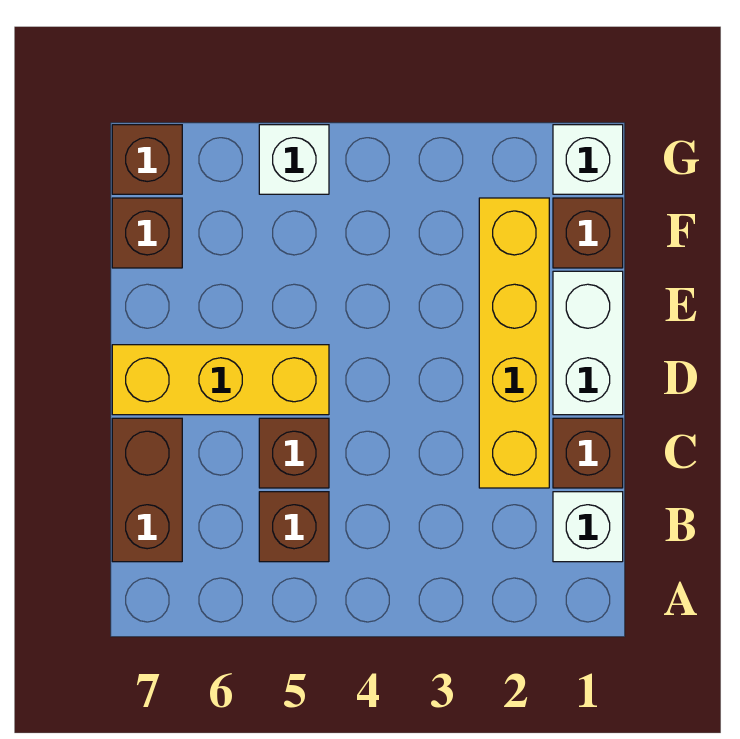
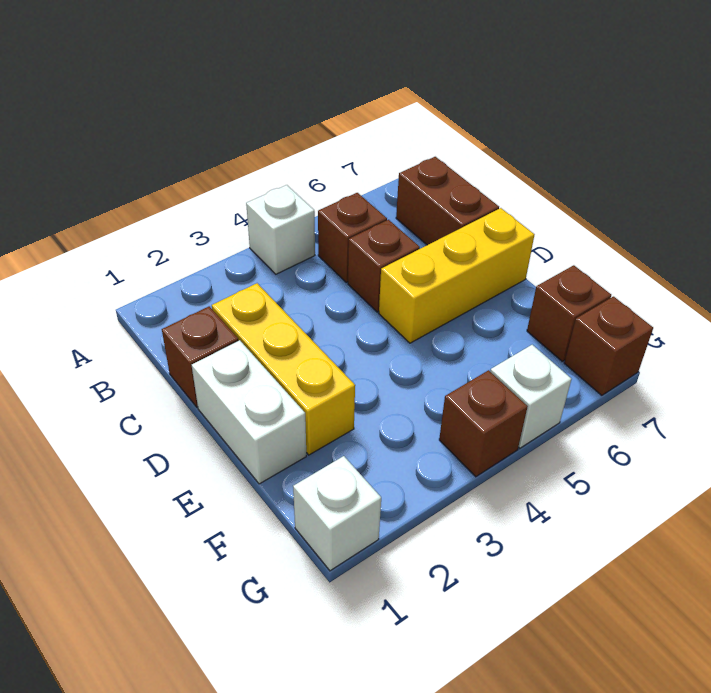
white brick B1 level 1 -> white brick A4 level 1
yellow brick C2:F2 level 1 -> yellow brick C2:E2 level 1
brown brick F1 level 1 -> brown brick G4 level 1

